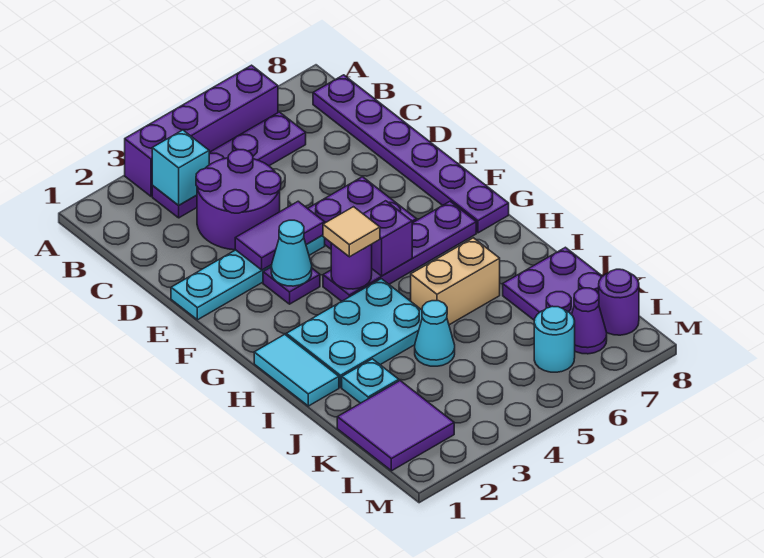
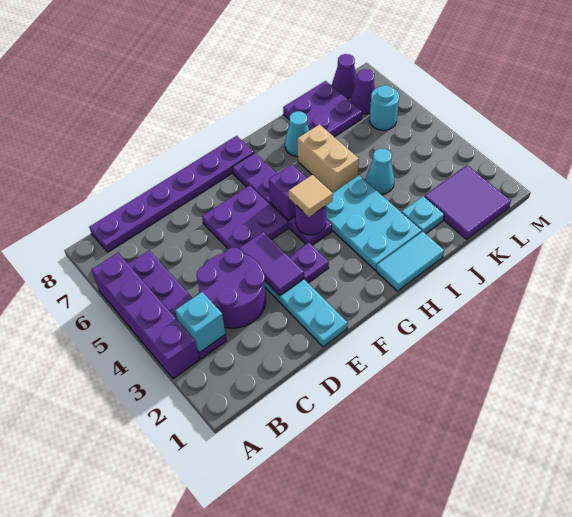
cyan cone F3 level 2 -> cyan cone I7 level 1
purple round brick L8 level 1 -> purple cone L8 level 1

